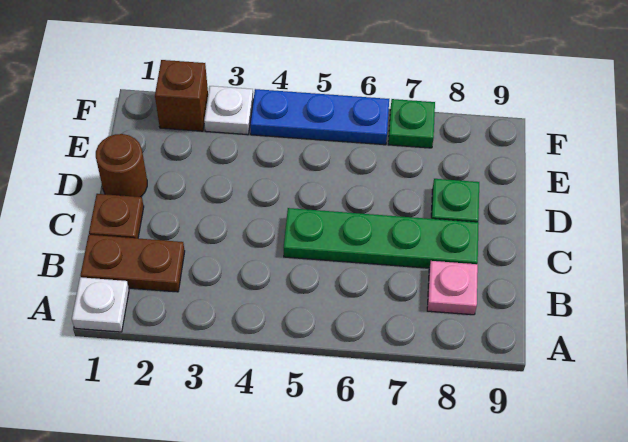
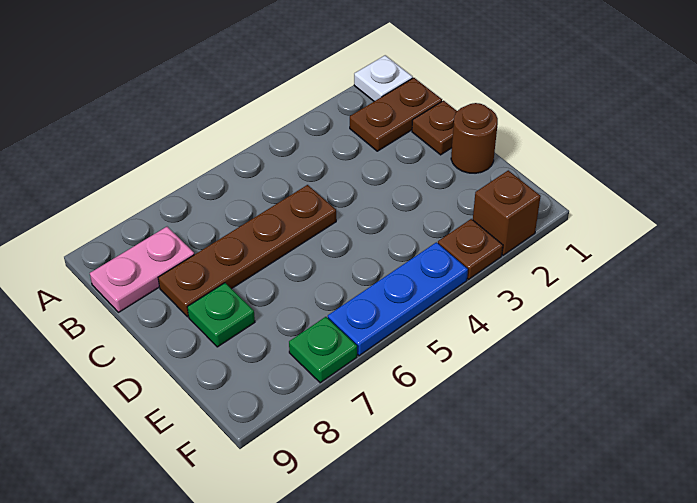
pink plate B8 level 1 -> pink plate B8:B9 level 1
green plate C5:C8 level 1 -> brown plate C5:C8 level 1
white plate F3 level 1 -> brown plate F3 level 1

